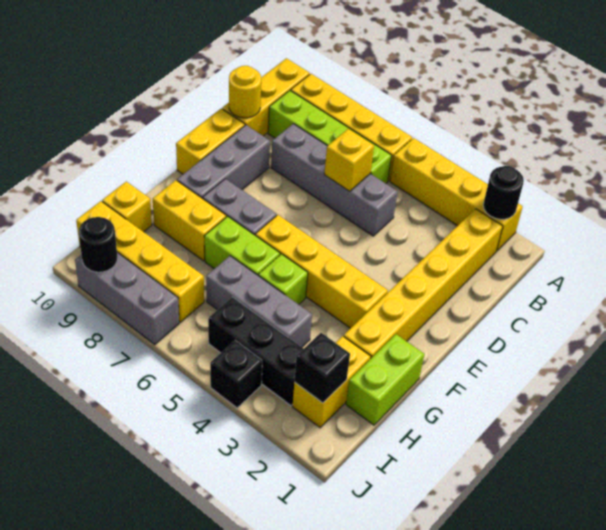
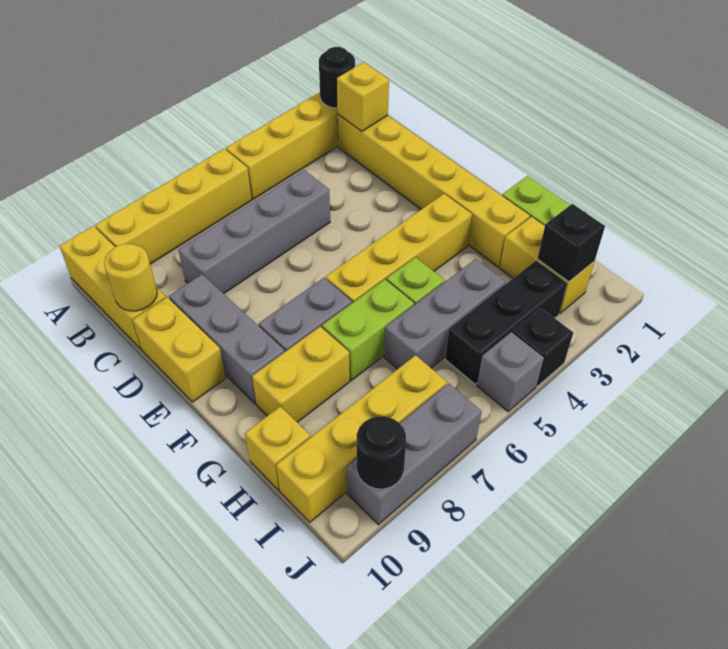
lime brick B6:B9 level 1 -> none
yellow brick C6 level 2 -> yellow brick B2 level 2
none -> grey brick J5 level 1

